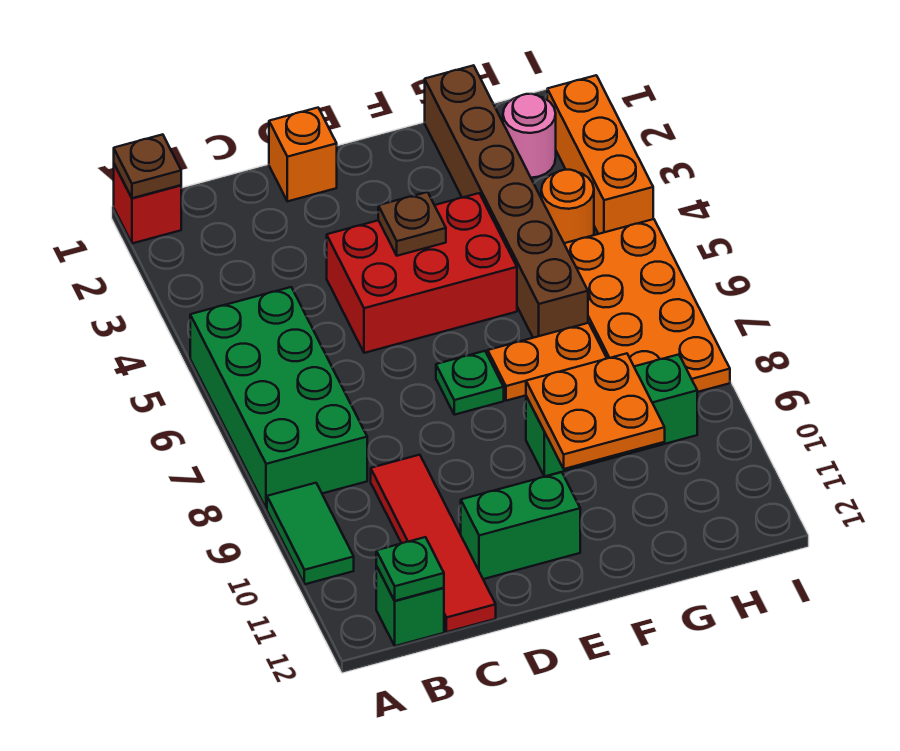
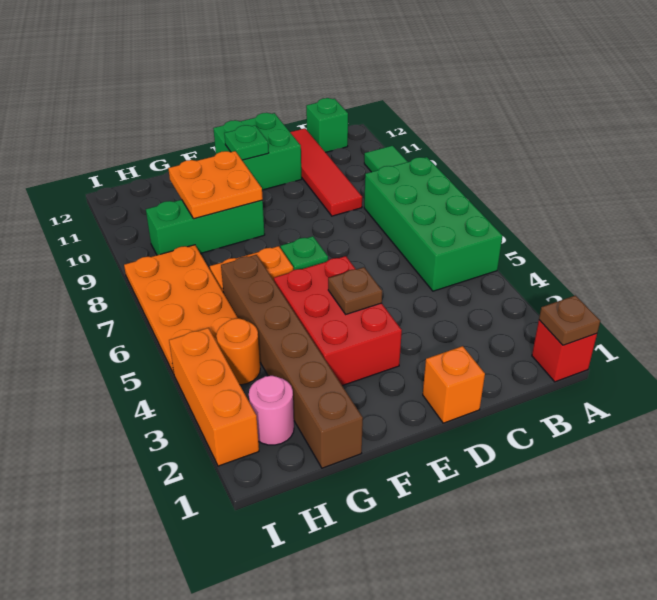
green plate B12 level 2 -> green plate E11 level 2
red brick D4:F5 level 1 -> red brick E3:F5 level 1
green brick D11:E11 level 1 -> green brick D11:E12 level 1

